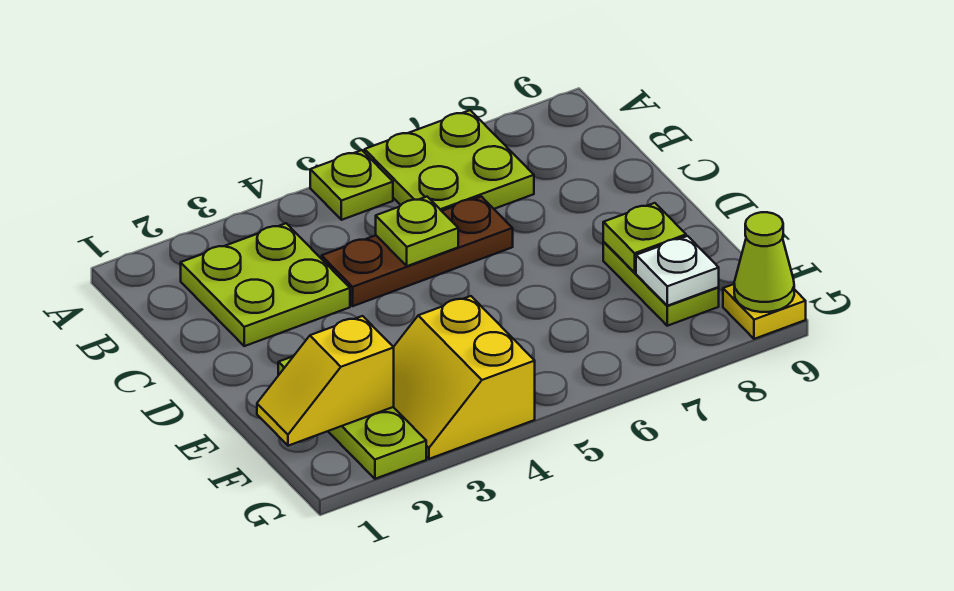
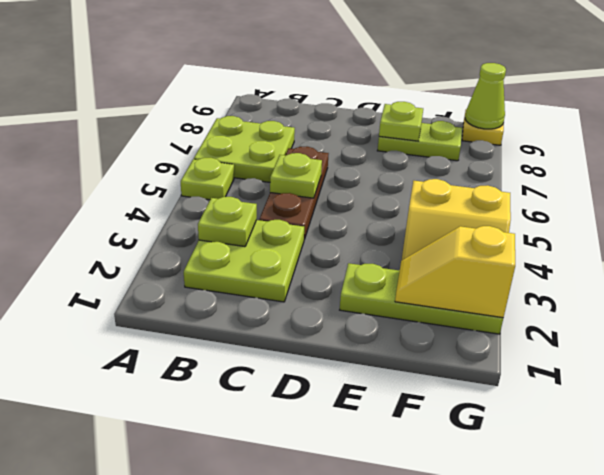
none -> lime plate B3 level 2
yellow slope F1:F2 level 2 top 2 -> yellow slope F2:G2 level 2 top G
white plate F8 level 2 -> none

